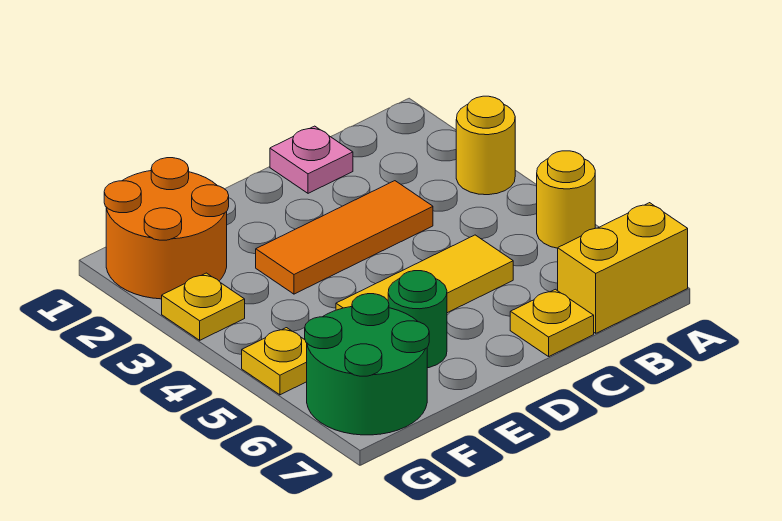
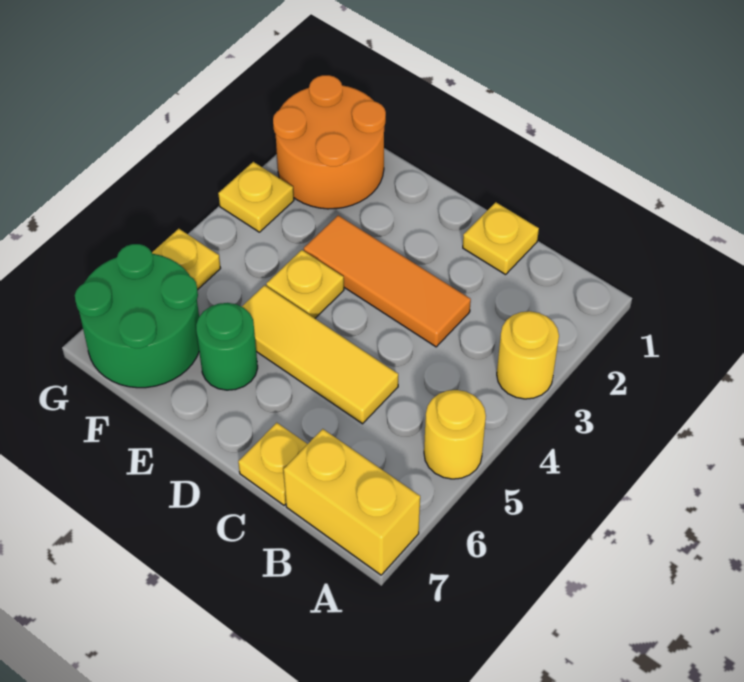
pink plate C1 level 1 -> yellow plate C1 level 1
none -> yellow plate E4 level 1

